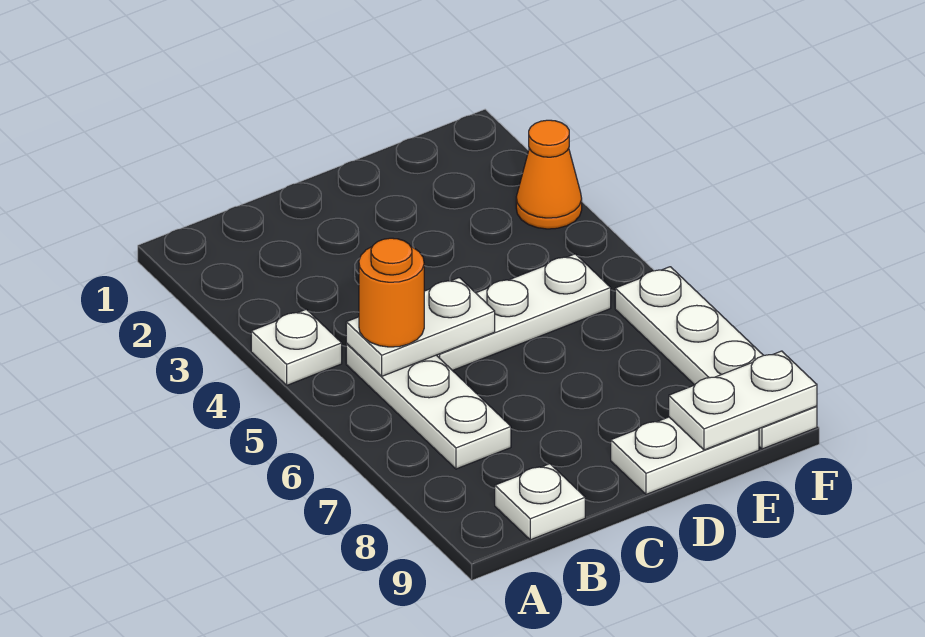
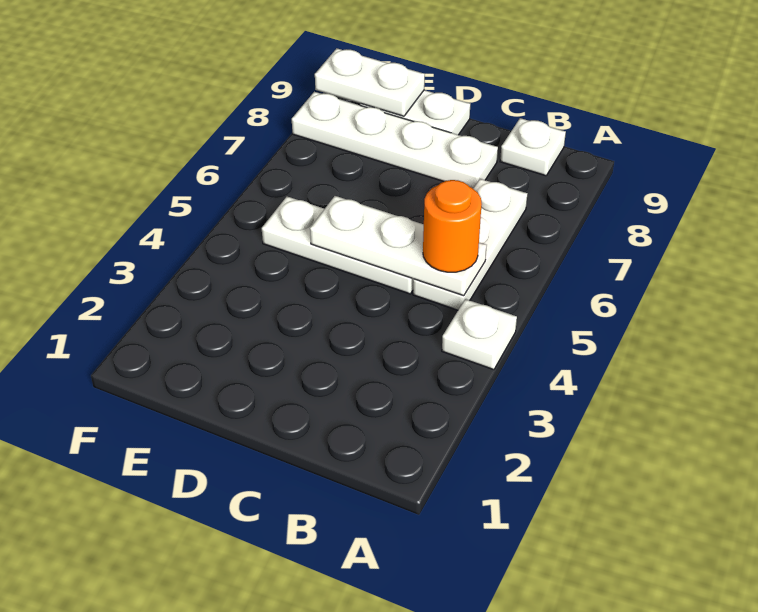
white plate B5:C5 level 2 -> white plate B5:D5 level 2
orange cone F3 level 1 -> none
white plate F6:F9 level 1 -> white plate C8:F8 level 1

